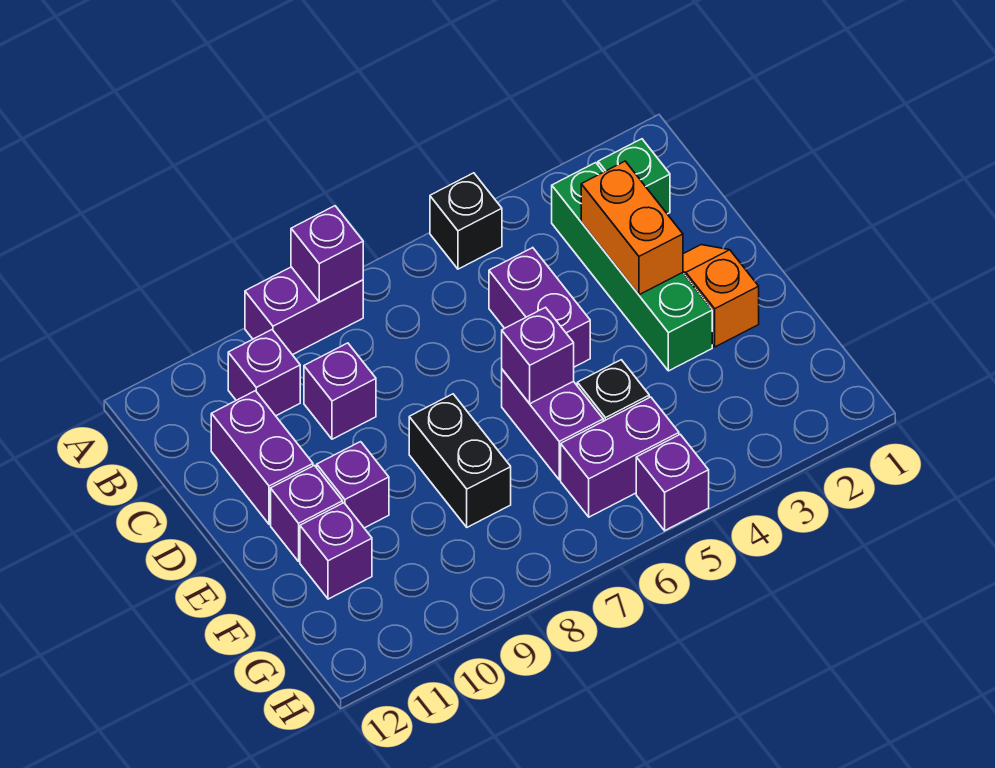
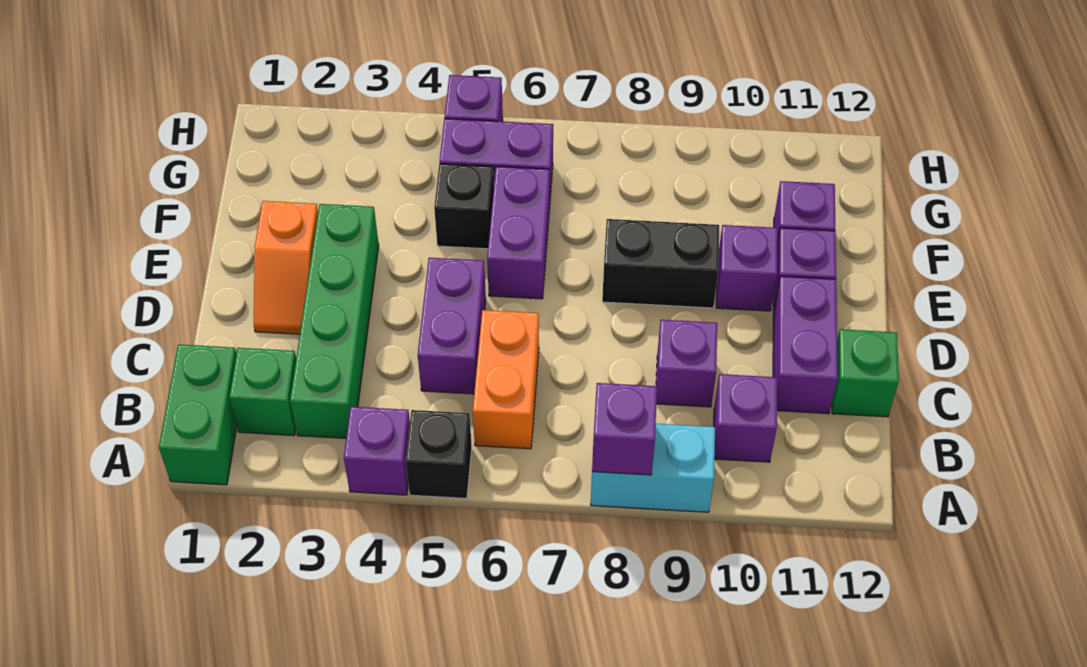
none -> green brick A1:B1 level 1
purple brick A8:A9 level 1 -> cyan brick A8:A9 level 1
orange brick C3:D3 level 2 -> orange brick B6:C6 level 1
none -> green brick C12 level 1
purple brick E6 level 2 -> purple brick A4 level 1
black brick E8:F8 level 1 -> black brick E8:E9 level 1

